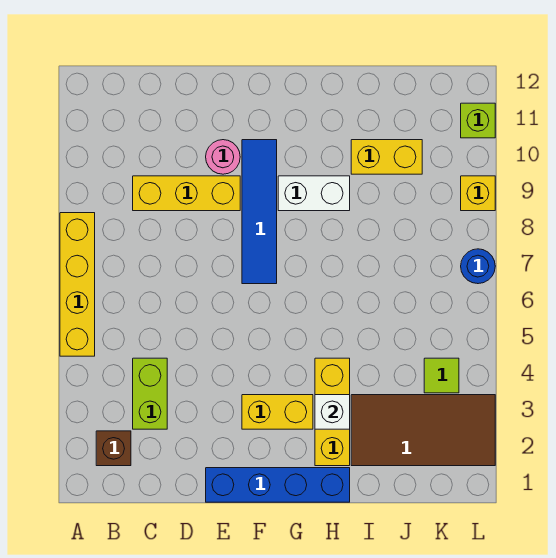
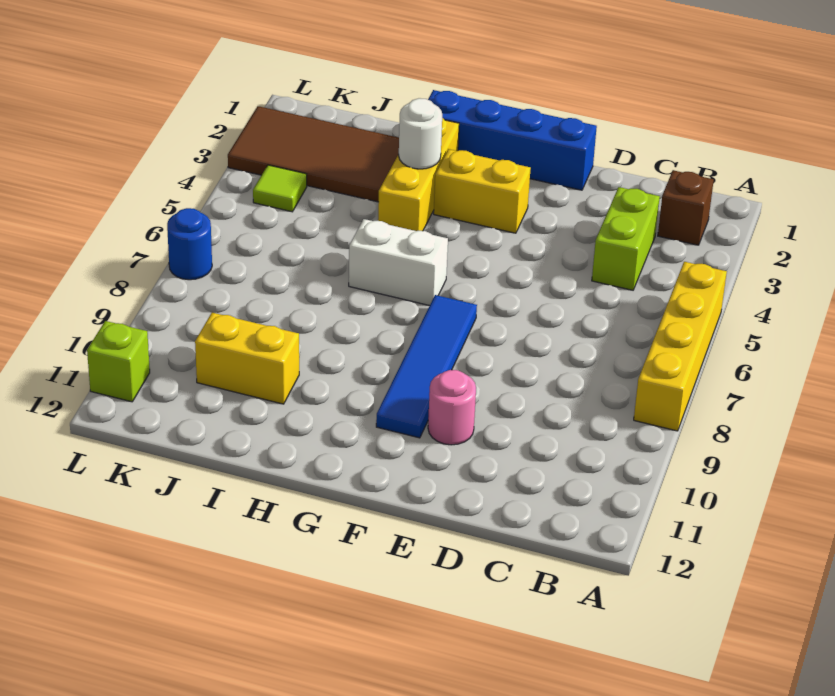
yellow brick C9:E9 level 1 -> none
white brick G9:H9 level 1 -> white brick G6:H6 level 1
white brick H3 level 2 -> white round brick H3 level 2
yellow brick L9 level 1 -> none

